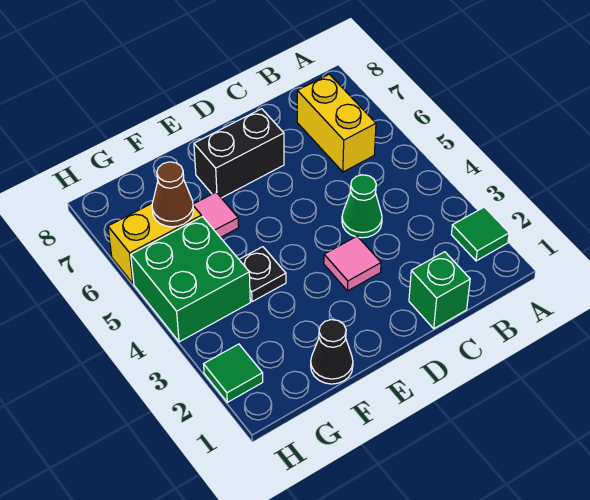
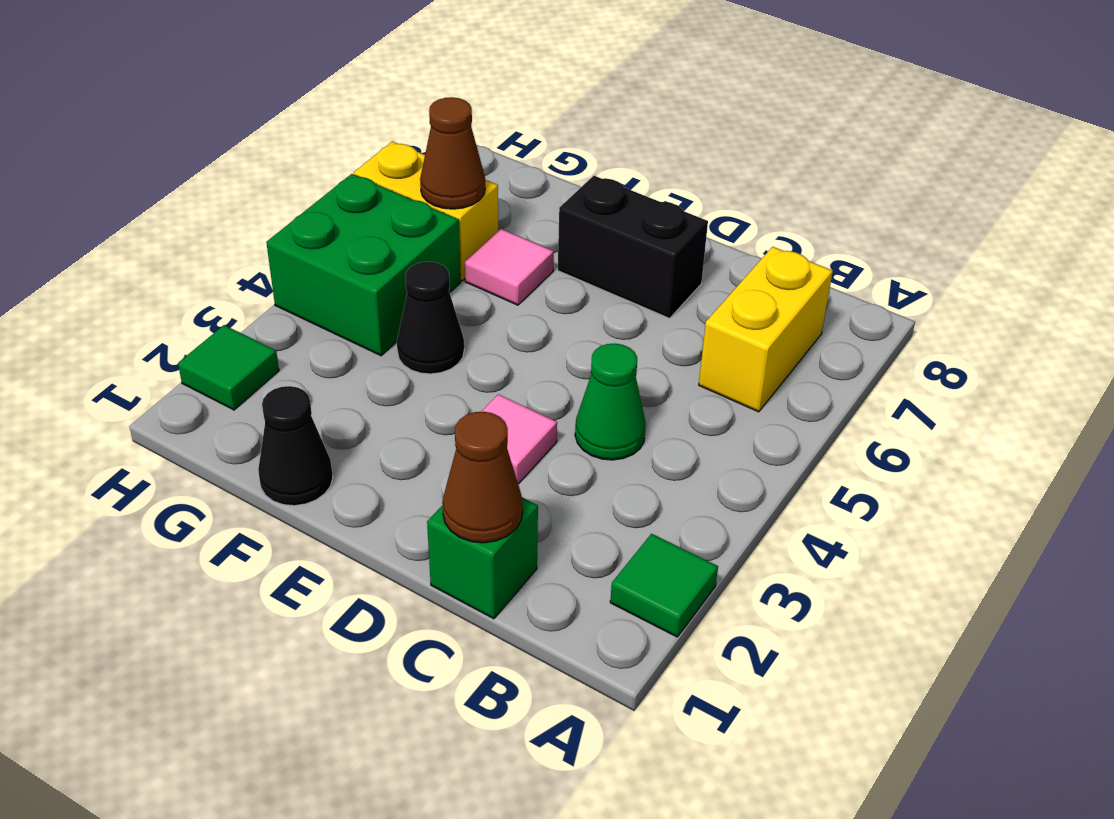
none -> brown cone C1 level 2
black plate F4 level 1 -> black cone F4 level 1

